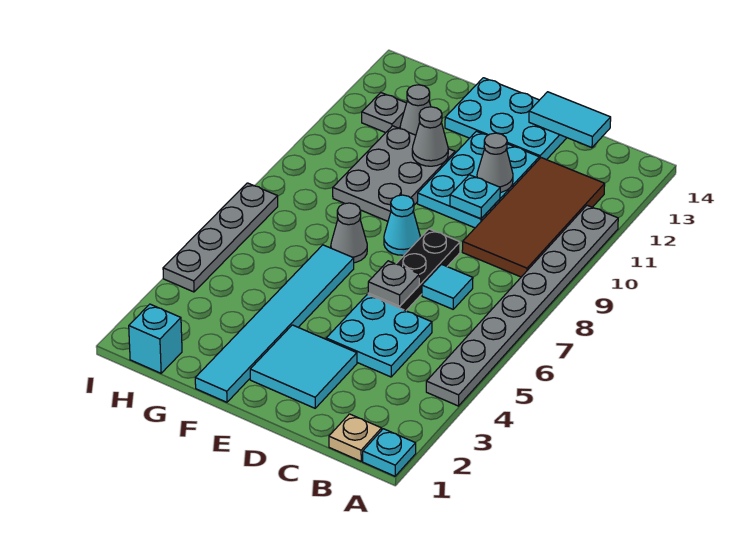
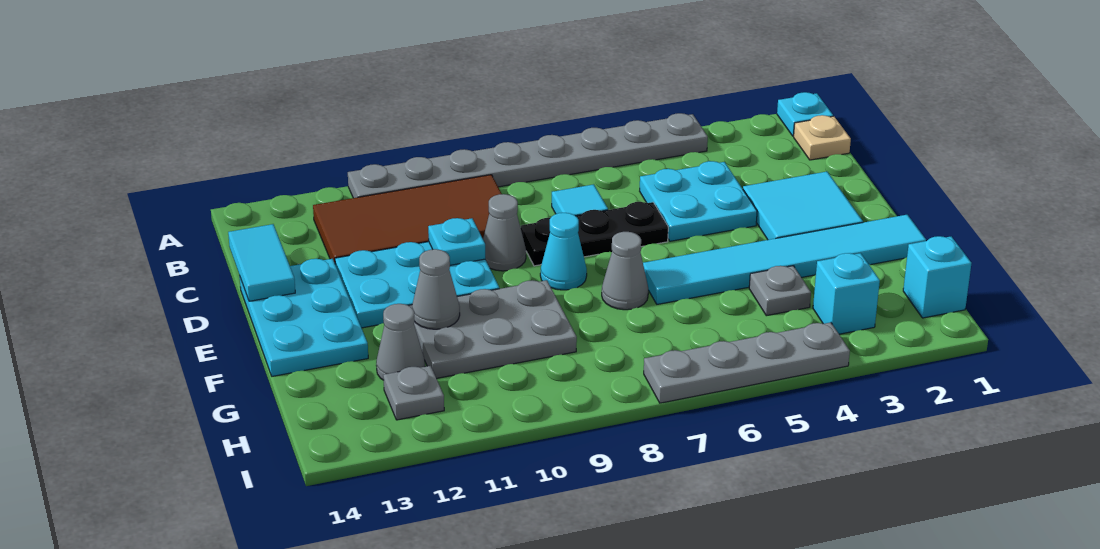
grey plate D6 level 2 -> grey plate G4 level 1
grey cone D11 level 2 -> grey cone D9 level 1
none -> cyan brick H3 level 1

